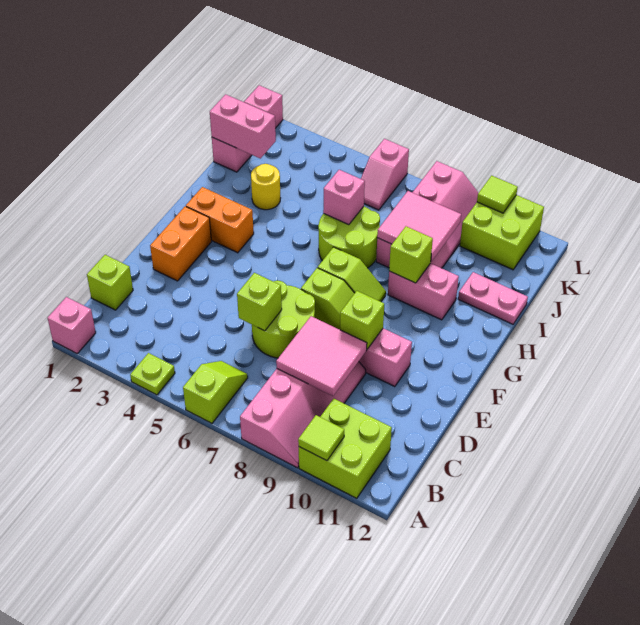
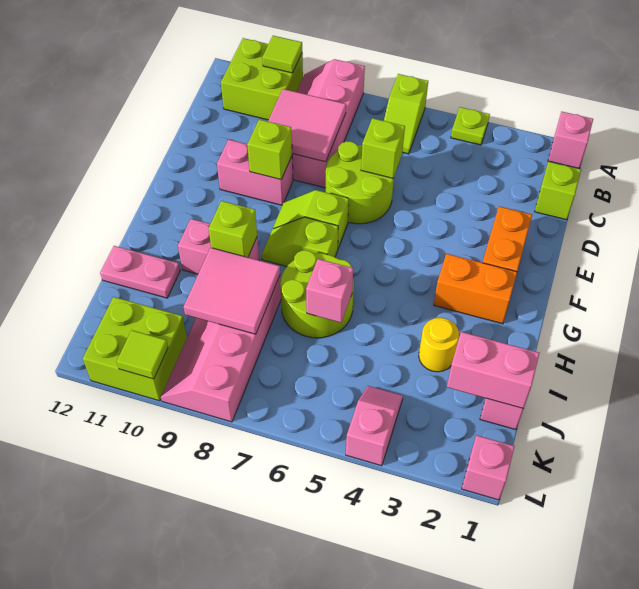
pink slope K6:L6 level 1 top L -> pink slope K4:L4 level 1 top L

